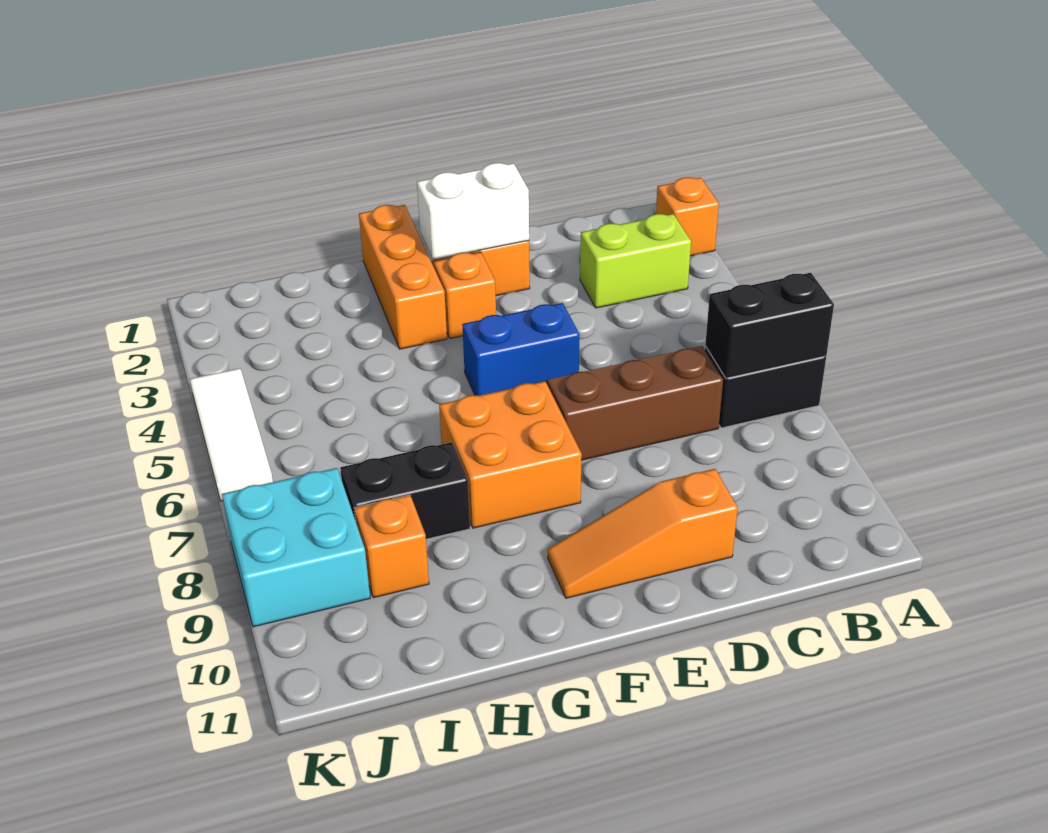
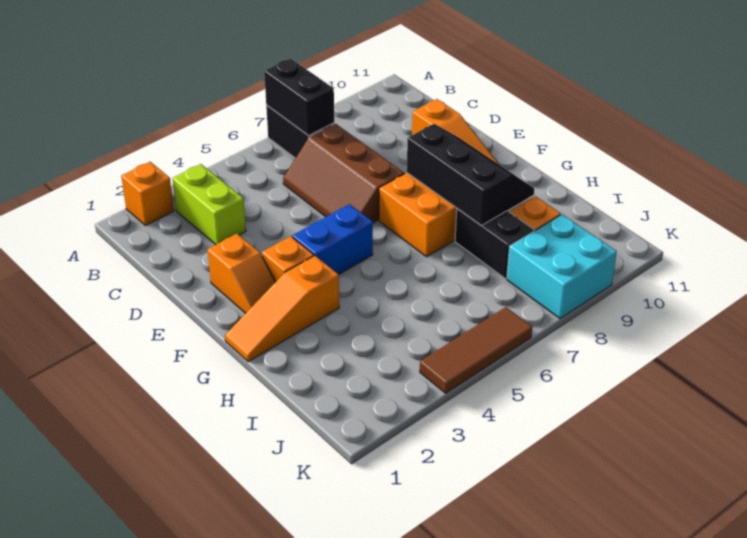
white brick E2:F2 level 2 -> none
blue brick E5:F5 level 1 -> blue brick F4:F5 level 1
none -> black slope F8:H9 level 2 top 8
orange brick G1:G3 level 1 -> orange slope G1:G3 level 1 top 3
white tile K4:K6 level 1 -> brown tile K4:K6 level 1

